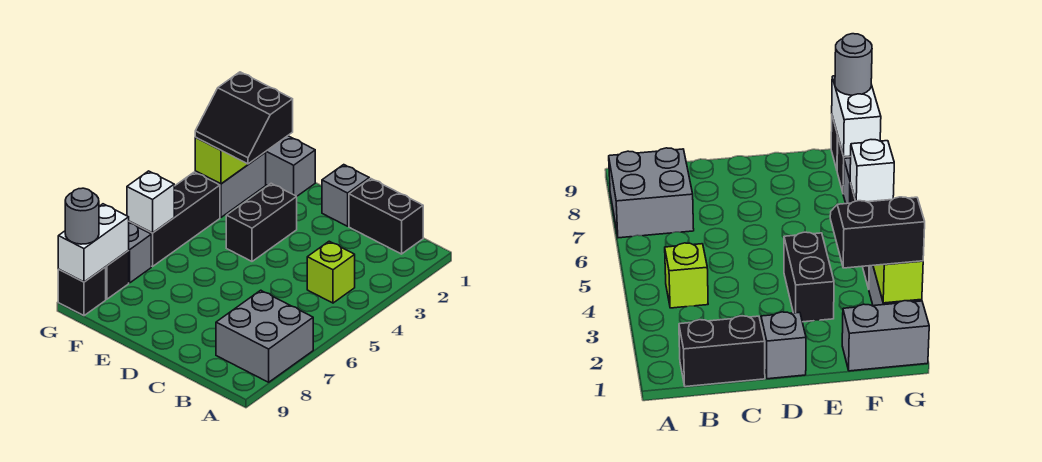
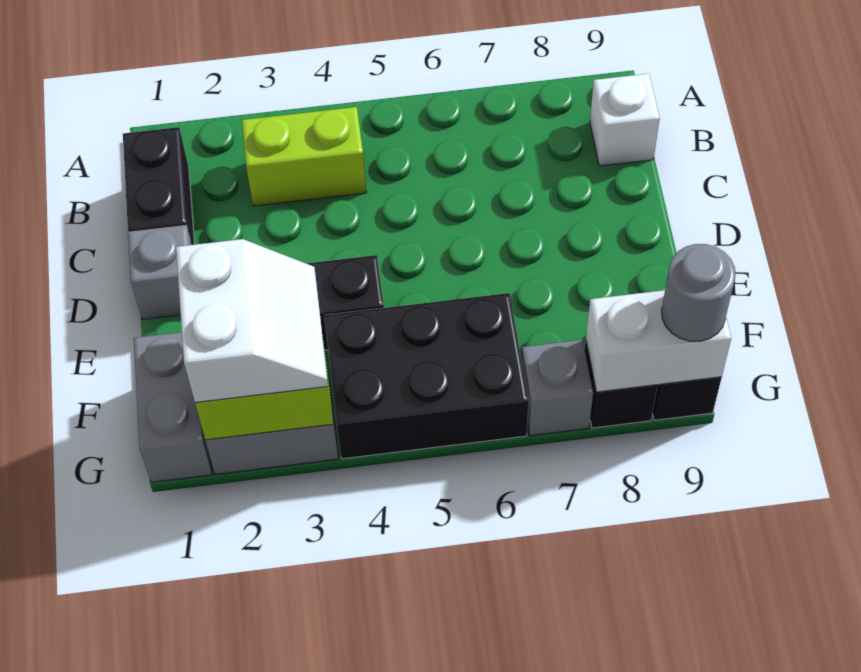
grey brick A7:B8 level 1 -> none
lime brick B4 level 1 -> lime brick B3:B4 level 1
black slope F2:G3 level 3 top 2 -> white slope F2:G3 level 3 top 2
black brick G4:G6 level 1 -> black brick F4:G6 level 1
white brick G6 level 2 -> white brick B9 level 1

